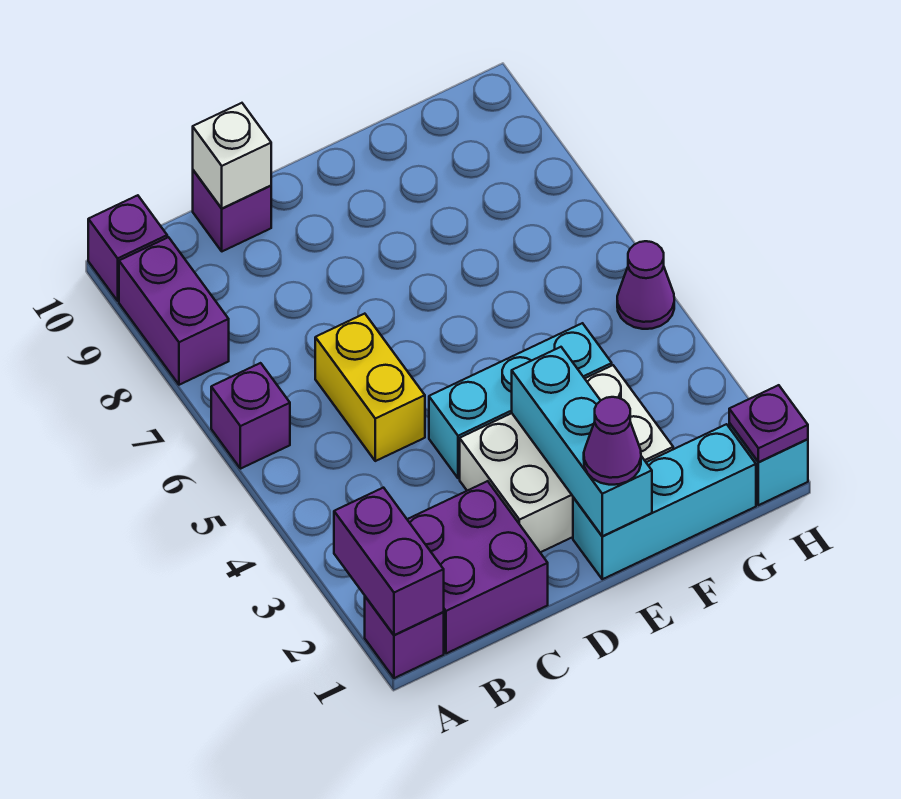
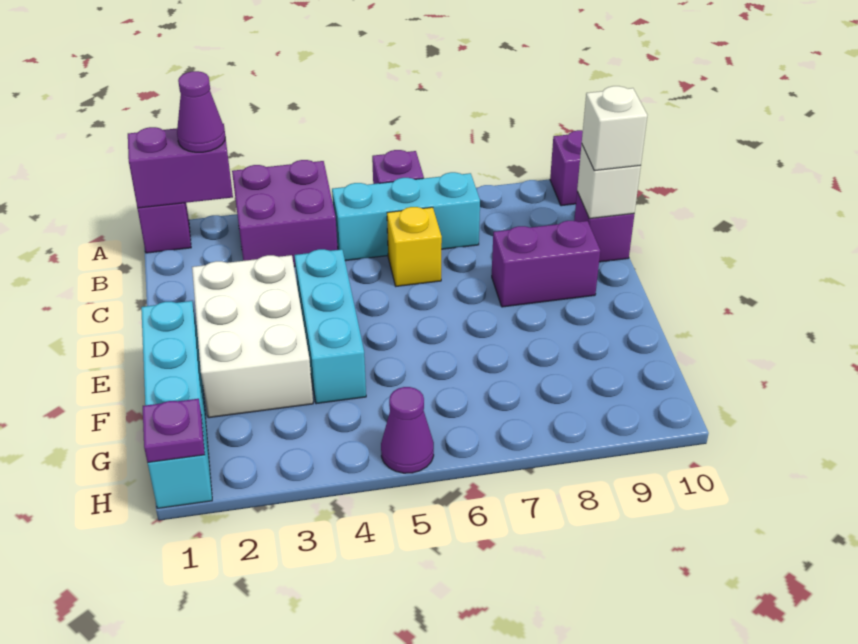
purple brick A8:A9 level 1 -> purple brick D8:D9 level 1
purple brick B1:C2 level 1 -> purple brick A3:B4 level 1
yellow brick C5:C6 level 1 -> yellow brick C6 level 1
none -> white brick C10 level 3
cyan brick E1:E3 level 2 -> cyan brick B5:B7 level 1
purple cone E1 level 3 -> purple cone A2 level 3

